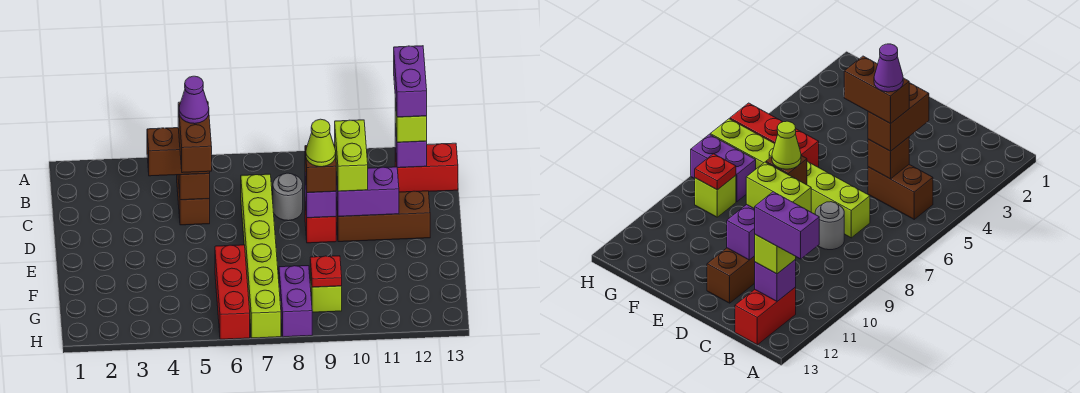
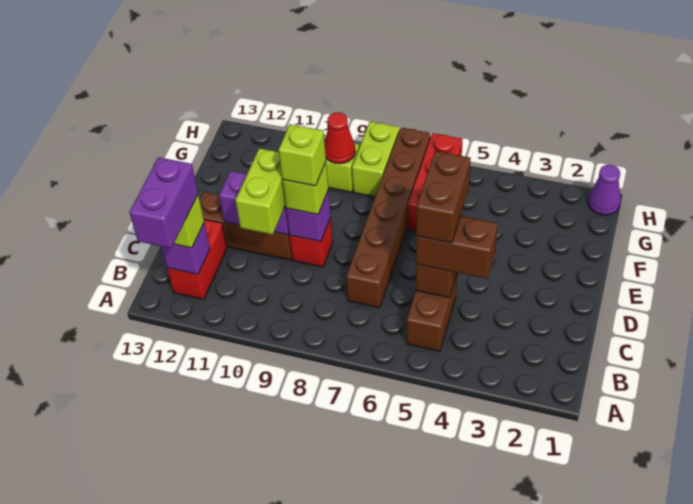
red brick B12:B13 level 1 -> red brick B12:C12 level 1
purple cone C5 level 5 -> purple cone H1 level 1
lime brick C7:H7 level 1 -> brown brick C7:H7 level 1
grey round brick C8 level 1 -> none
brown brick D9 level 3 -> lime brick D9 level 3
lime cone D9 level 4 -> lime brick D9 level 4
purple brick G8:H8 level 1 -> lime brick G8:H8 level 1
red plate G9 level 2 -> red cone G9 level 2

